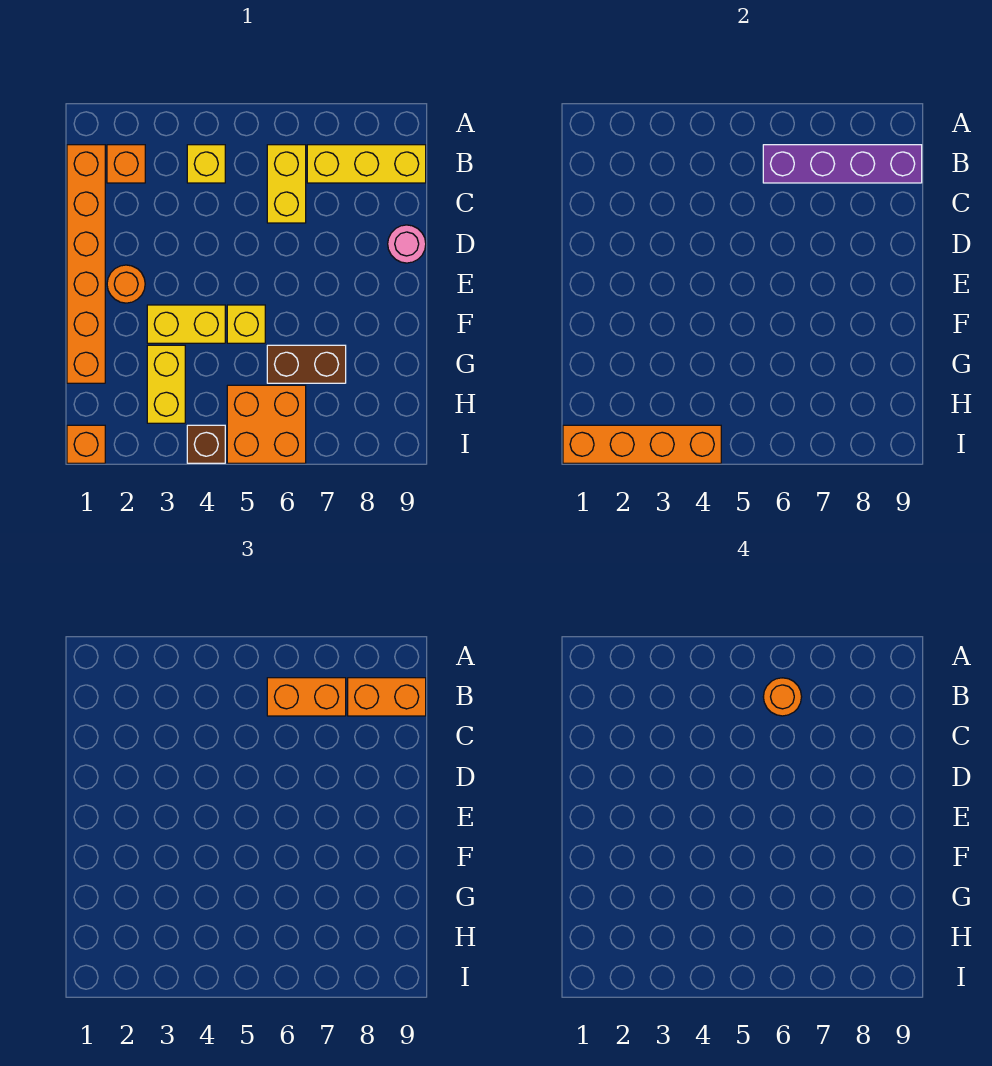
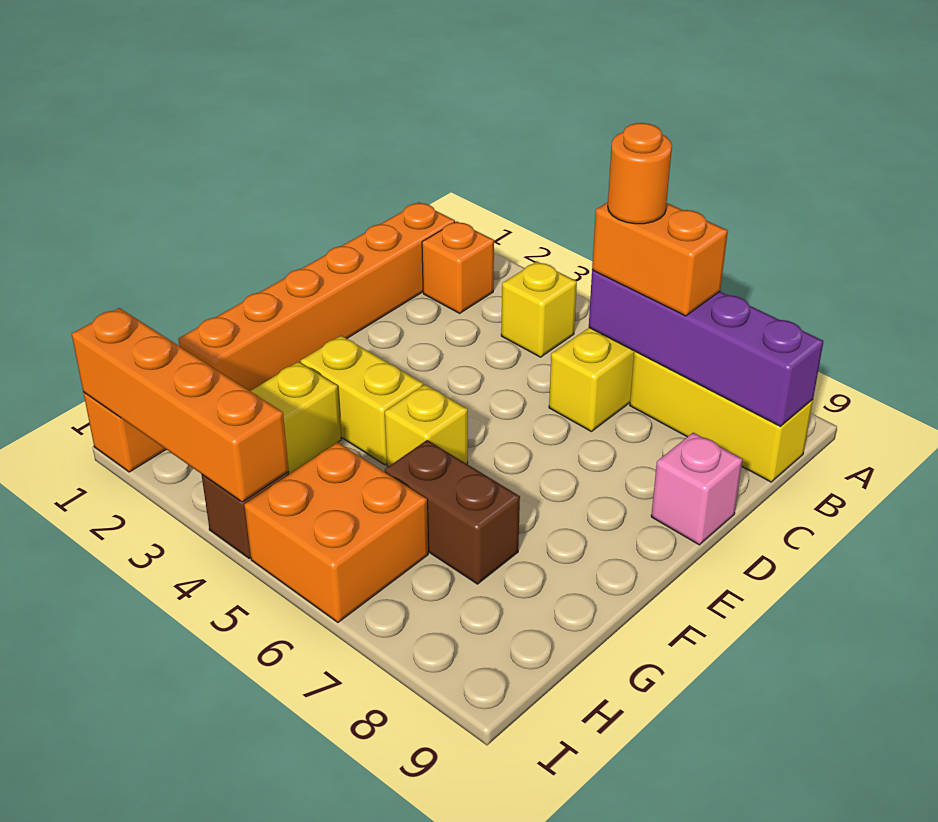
orange brick B8:B9 level 3 -> none
pink round brick D9 level 1 -> pink brick D9 level 1
orange round brick E2 level 1 -> none

